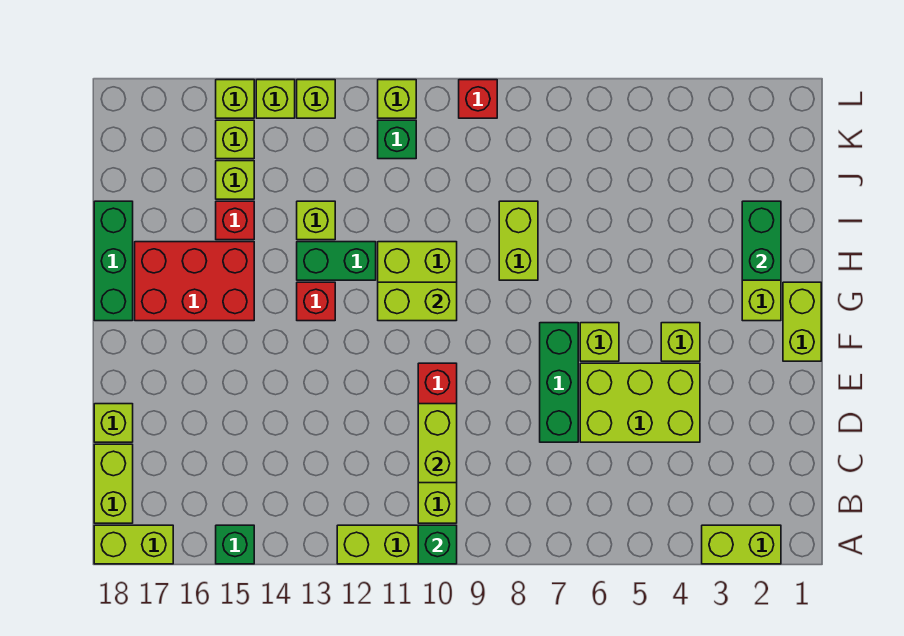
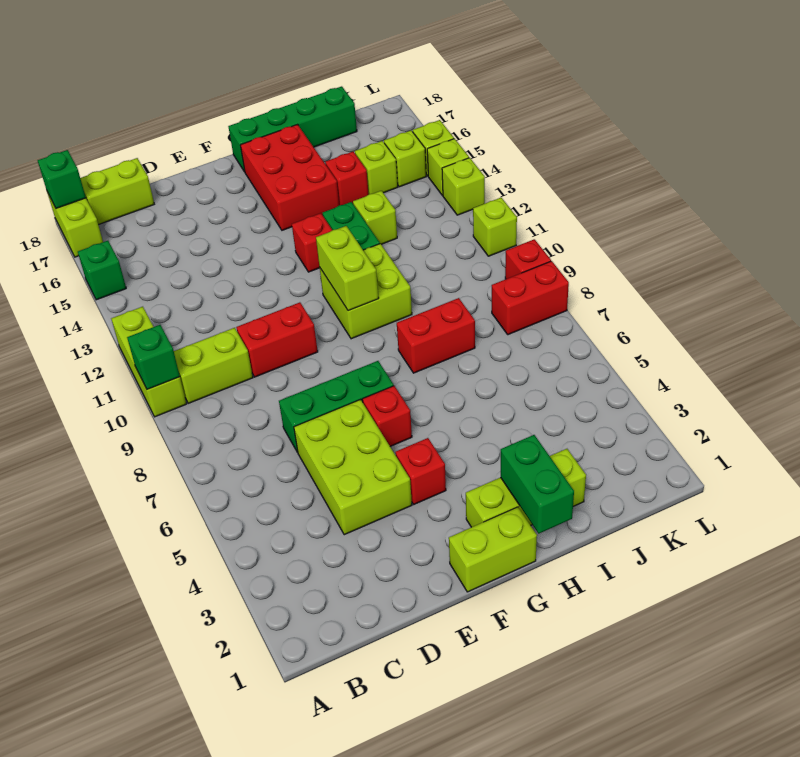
lime brick A2:A3 level 1 -> none
lime brick C10:D10 level 2 -> none
lime brick D18 level 1 -> none
lime brick F4 level 1 -> red brick F4 level 1
lime brick F6 level 1 -> red brick F6 level 1
green brick G18:I18 level 1 -> green brick G18:J18 level 1
green brick H2:I2 level 2 -> green brick H1:H2 level 2
lime brick H8:I8 level 1 -> red brick H8:I8 level 1
none -> red brick K8:L8 level 1
green brick K11 level 1 -> green brick A18 level 2

